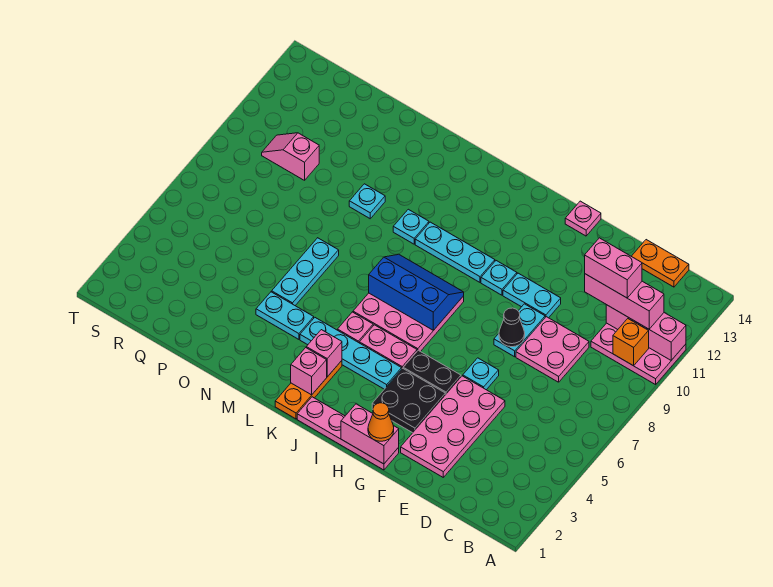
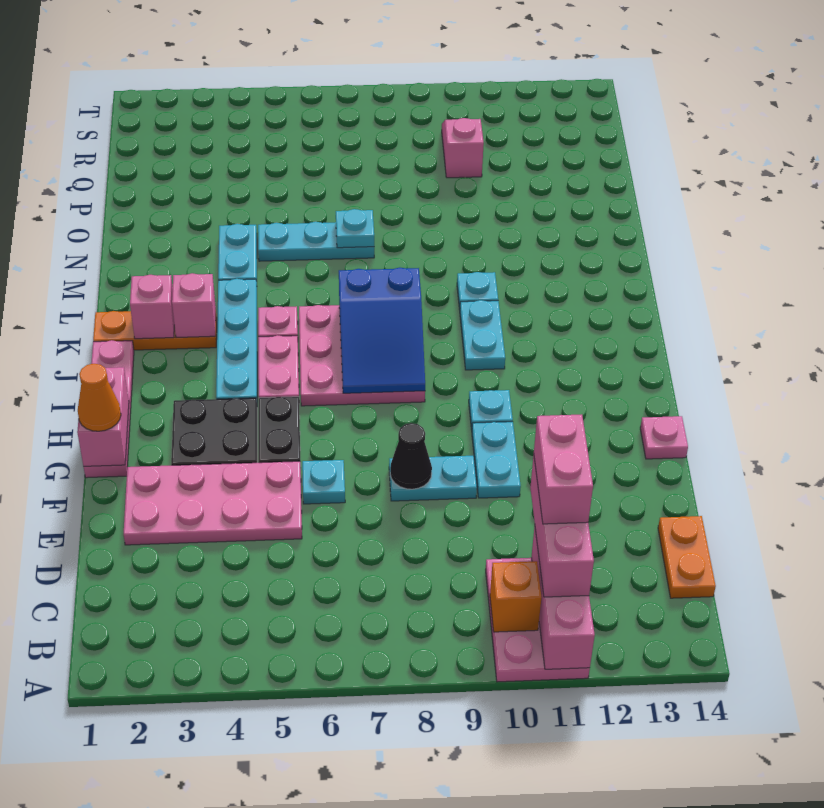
pink plate D8:E9 level 1 -> none
blue slope I7:K8 level 2 top 7 -> blue slope I7:K8 level 2 top K
cyan plate I10:K10 level 1 -> cyan plate J10:K10 level 1
cyan plate N10 level 1 -> cyan plate N7 level 2

